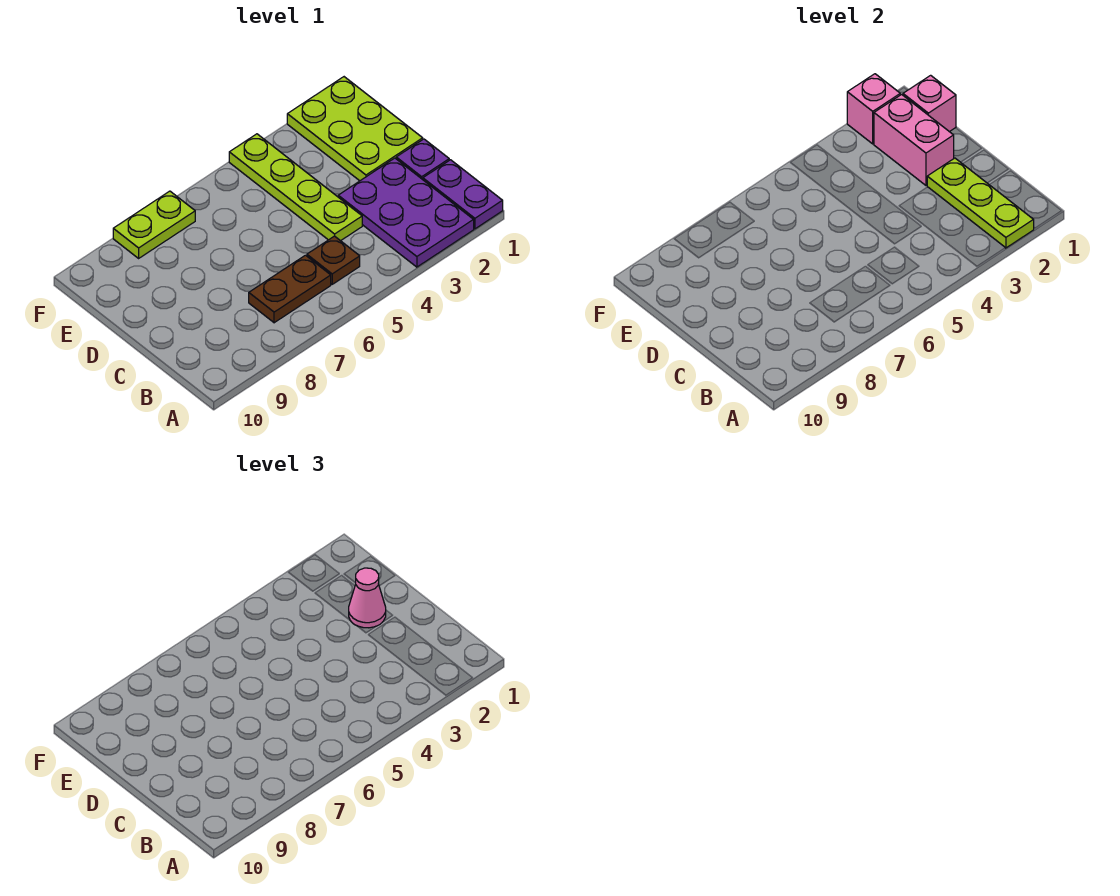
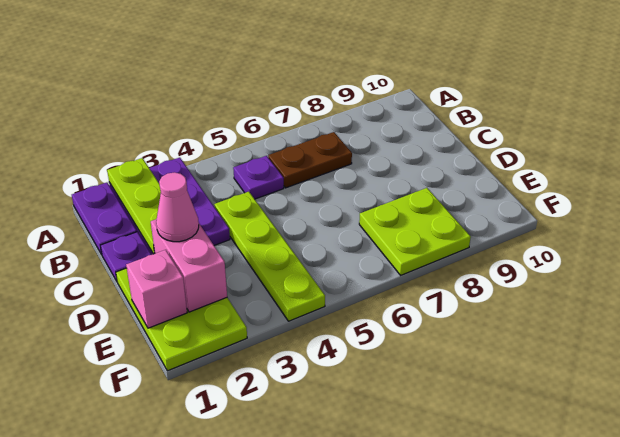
brown plate B5 level 1 -> purple plate B5 level 1
pink brick F2 level 2 -> none
lime plate F7:F8 level 1 -> lime plate E7:F8 level 1

